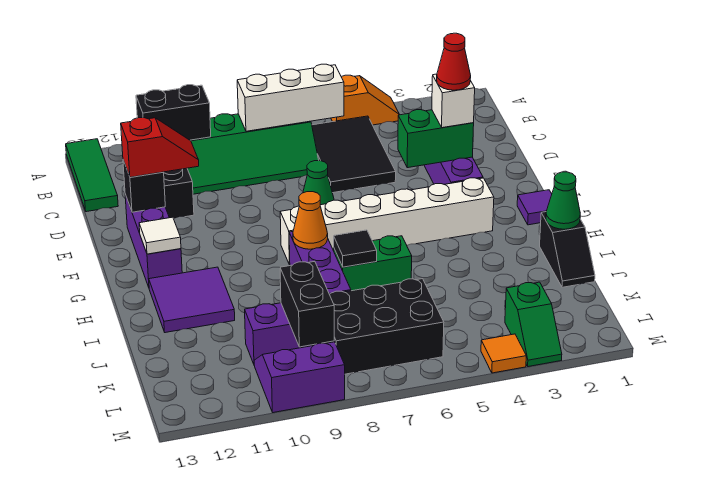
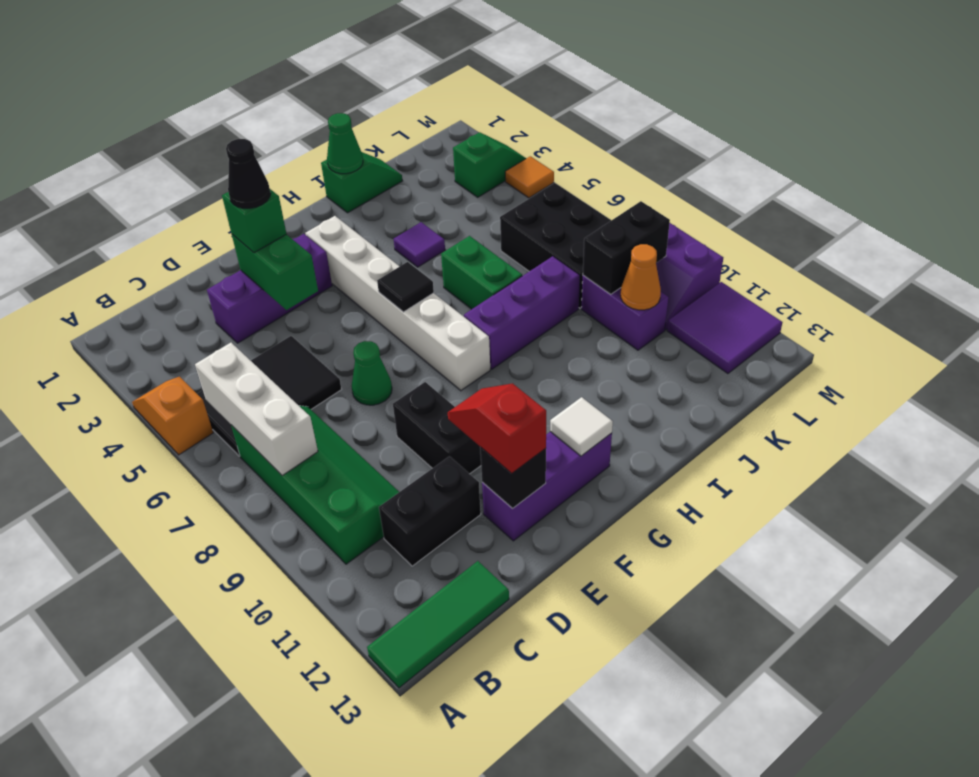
black brick B10:B11 level 2 -> black brick E9:E10 level 1
white brick E3 level 3 -> green brick E3 level 3
red cone E3 level 4 -> black cone E3 level 4
purple tile G1 level 1 -> purple tile I4 level 1
orange cone H8 level 2 -> orange cone K10 level 2
purple tile H11:I12 level 1 -> purple tile L11:M12 level 1
black slope I1:J1 level 1 top I -> green slope I1:J1 level 1 top I
black tile I7 level 2 -> black tile G6 level 2

